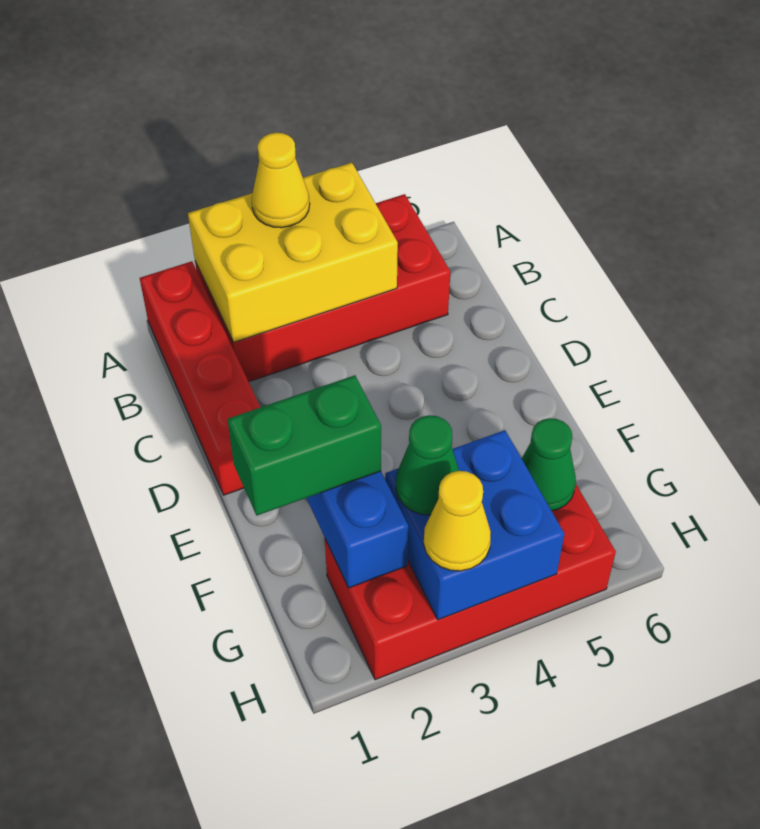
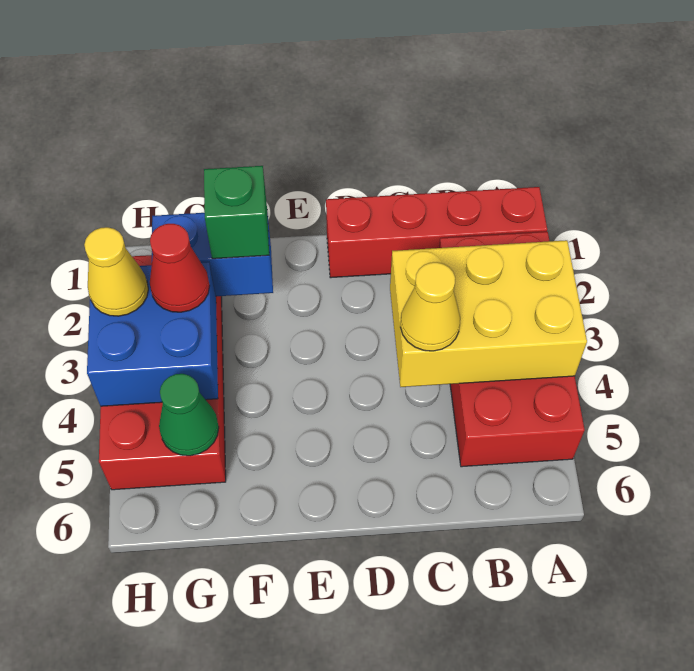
yellow brick A2:B4 level 2 -> yellow brick A3:C4 level 2
yellow cone A3 level 3 -> yellow cone C4 level 3
green brick F1:F2 level 3 -> green brick F2 level 3
green cone G3 level 3 -> red cone G3 level 3

